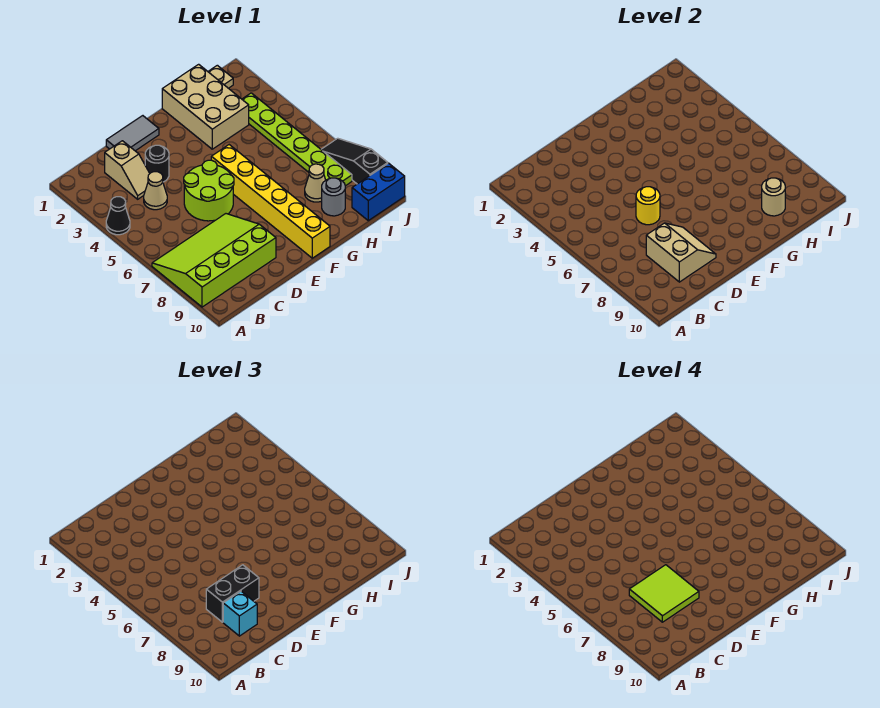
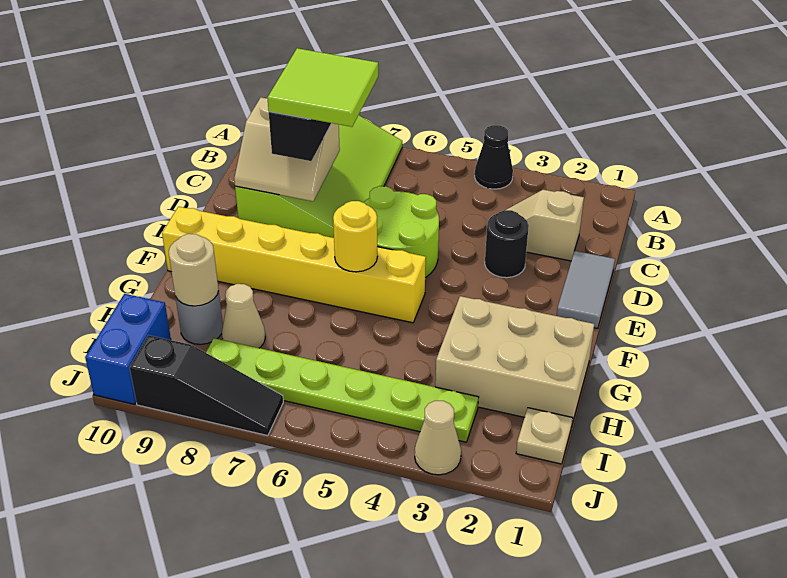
tan cone C4 level 1 -> tan cone J3 level 1
cyan brick C9 level 3 -> none
yellow round brick D6 level 2 -> yellow round brick F6 level 2

